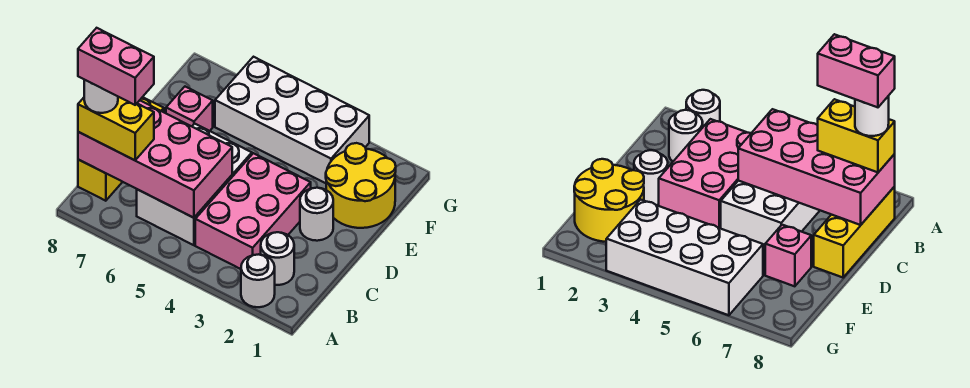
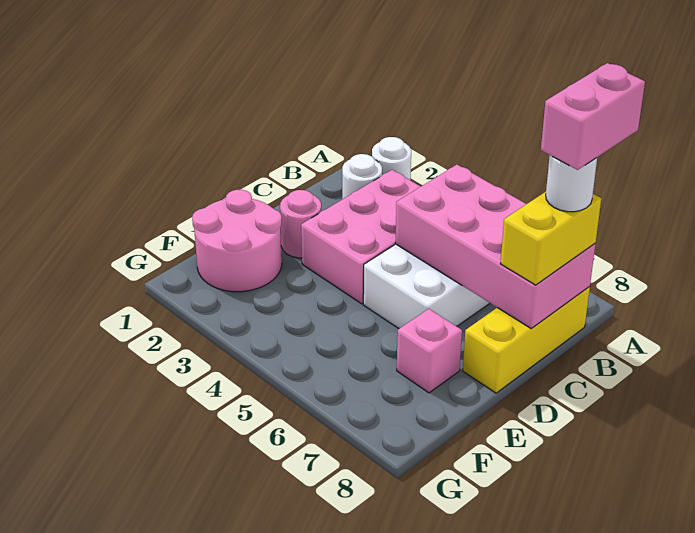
yellow brick B7:B8 level 3 -> yellow brick B8:C8 level 3
pink brick B7:B8 level 5 -> pink brick A8:B8 level 5
white round brick D2 level 1 -> pink round brick D2 level 1
yellow round brick E1:F2 level 1 -> pink round brick E1:F2 level 1
white brick F3:G6 level 1 -> none

